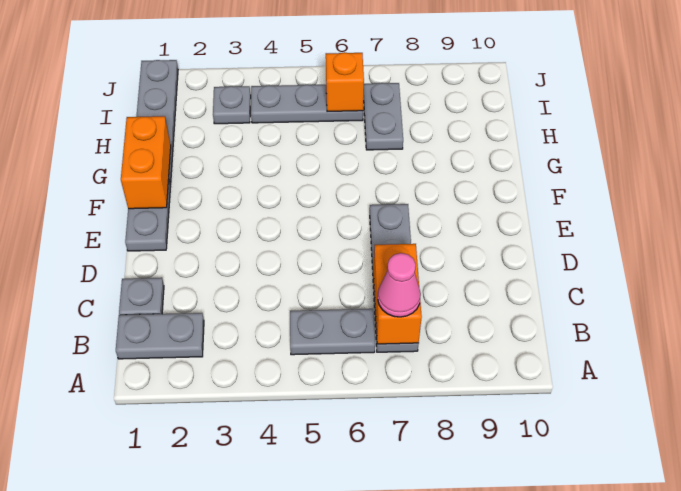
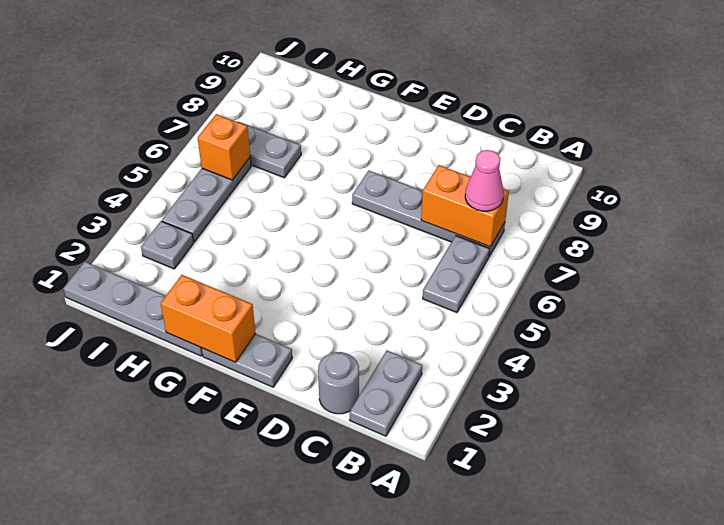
grey plate C1 level 1 -> grey round brick C1 level 1

